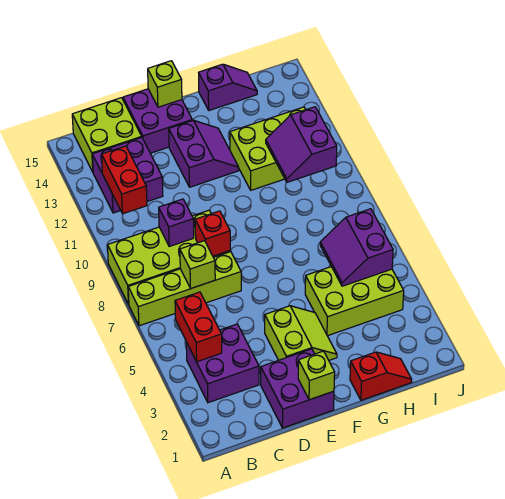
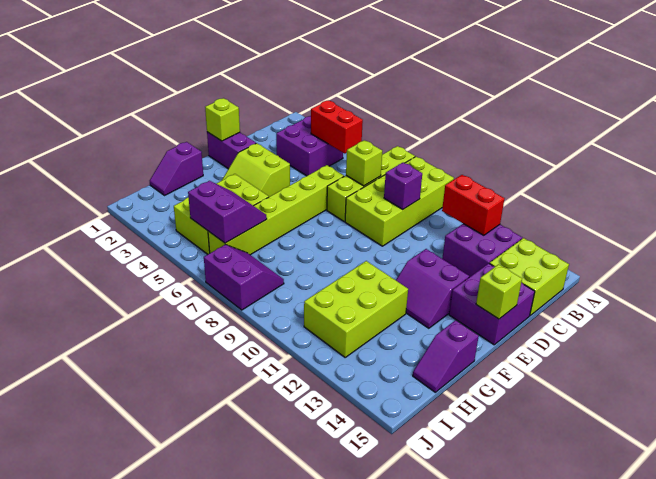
purple brick D1:E2 level 1 -> purple brick E1:E2 level 1
none -> lime brick D6:I6 level 1
red brick D8 level 2 -> none
red slope G1:H1 level 1 top G -> purple slope G1:H1 level 1 top G
purple slope H10:I11 level 2 top I -> purple slope I7:J8 level 1 top J

